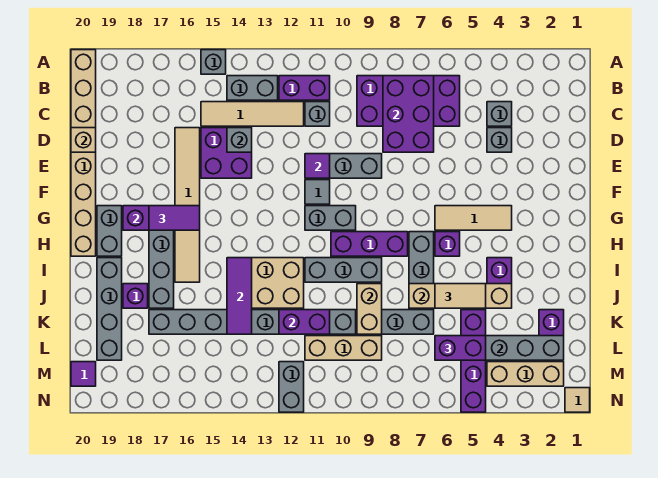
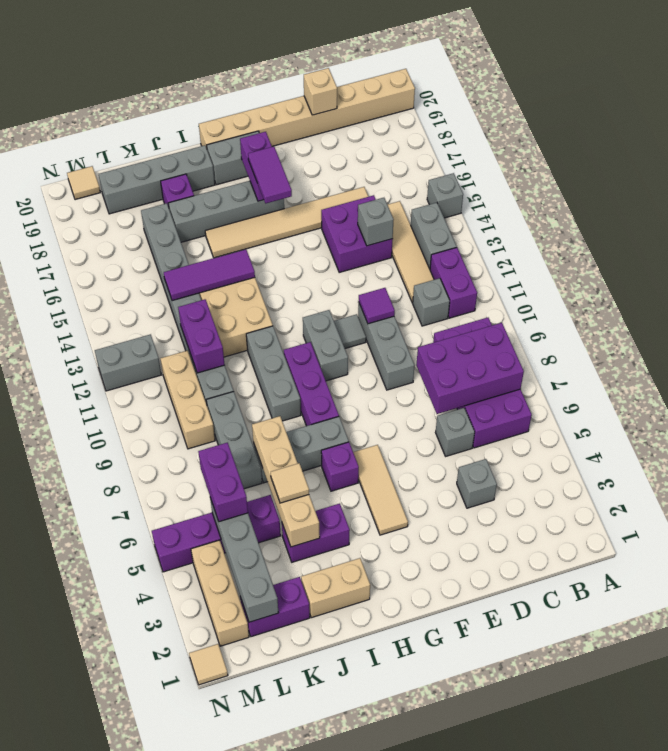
grey brick C4 level 1 -> grey brick D6 level 1
tan tile J5:J6 level 3 -> tan tile J5 level 3
tan brick J9:K9 level 2 -> tan brick I2:J2 level 1
purple tile M20 level 1 -> tan tile M20 level 1

